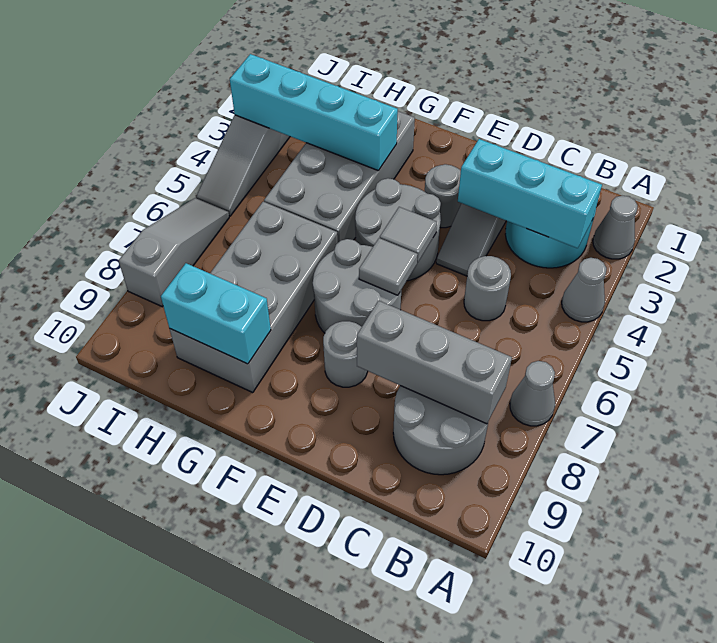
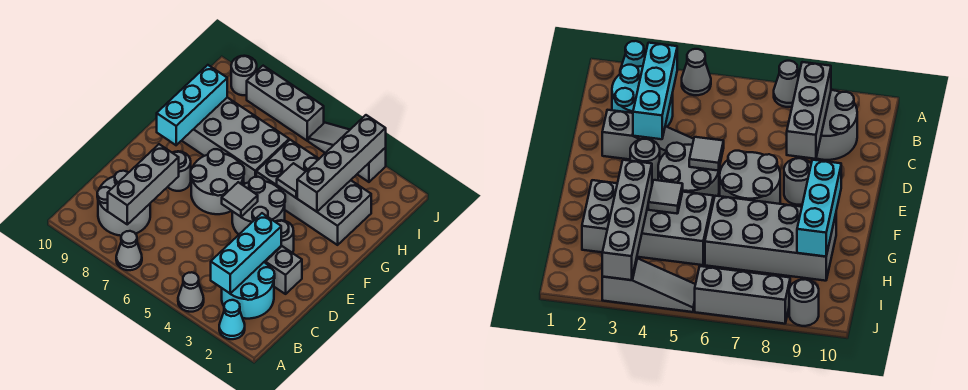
grey cone A2 level 1 -> cyan cone A2 level 1
grey round brick C5 level 1 -> grey round brick J9 level 1
grey tile E6 level 2 -> grey tile G4 level 2
cyan brick G3:J3 level 2 -> grey brick G3:J3 level 2
cyan brick G9:H9 level 2 -> cyan brick F9:H9 level 2
grey slope J6:J8 level 1 top 8 -> grey brick J6:J8 level 1

